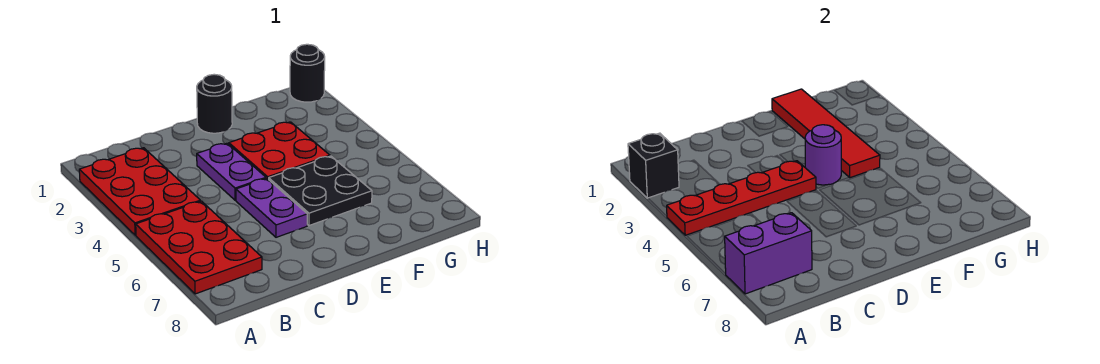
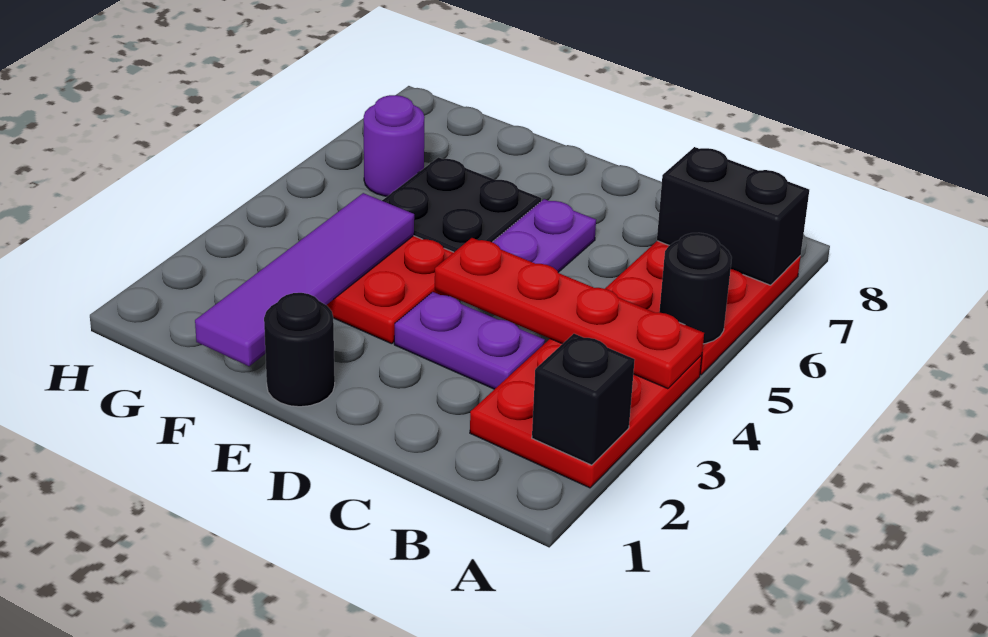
purple brick A7:B7 level 2 -> black brick A7:B7 level 2
purple plate D3:D4 level 1 -> purple plate C3:D3 level 1
purple round brick E4 level 2 -> purple round brick G6 level 1
red tile F1:F4 level 2 -> purple tile F1:F4 level 2
black round brick H1 level 1 -> black round brick A5 level 2

